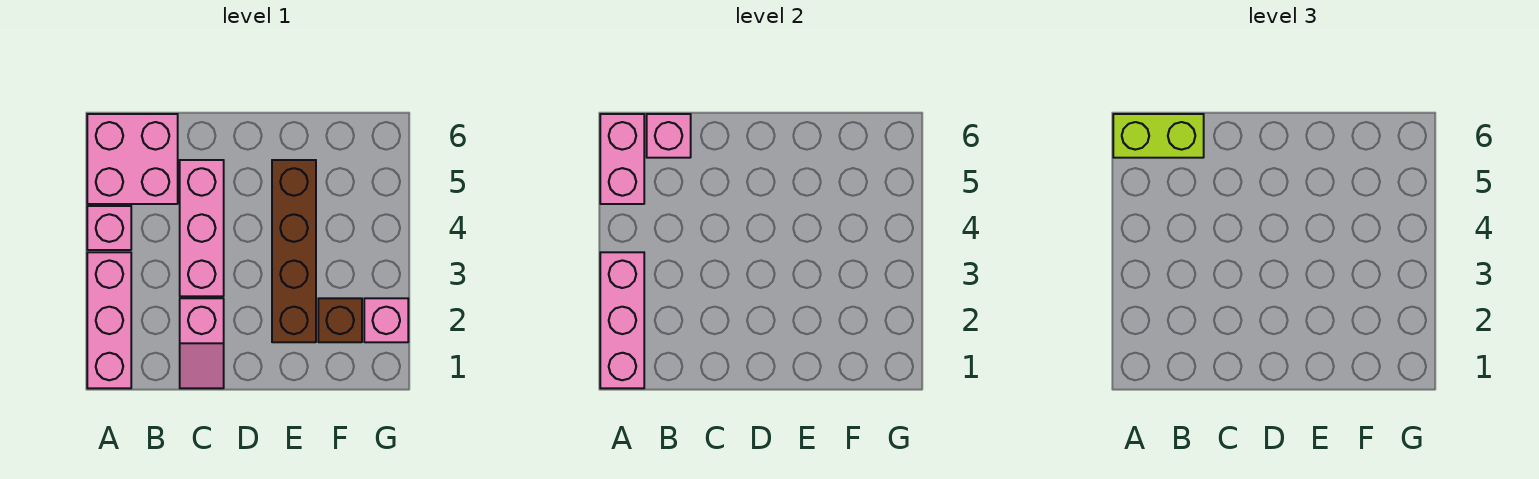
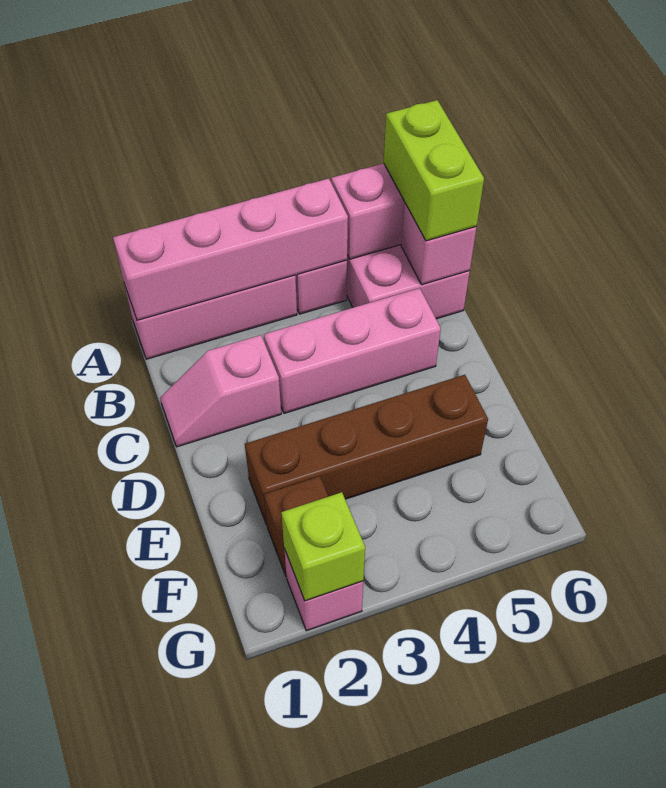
pink brick A1:A3 level 2 -> pink brick A1:A4 level 2
none -> lime brick G2 level 2

